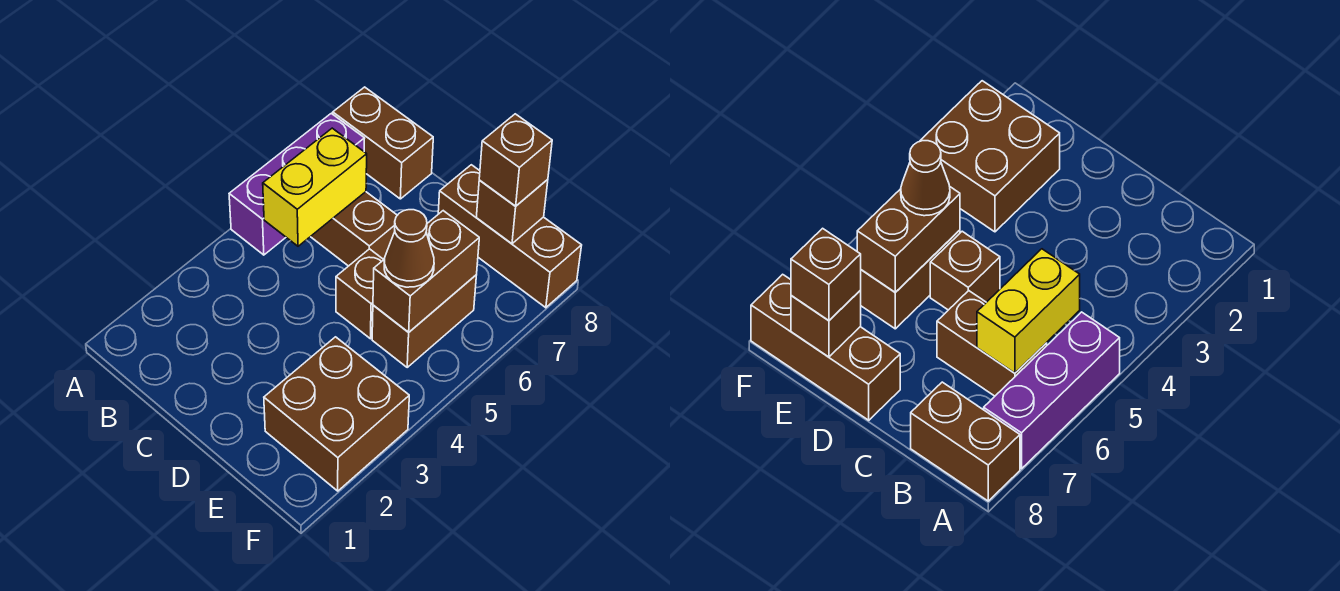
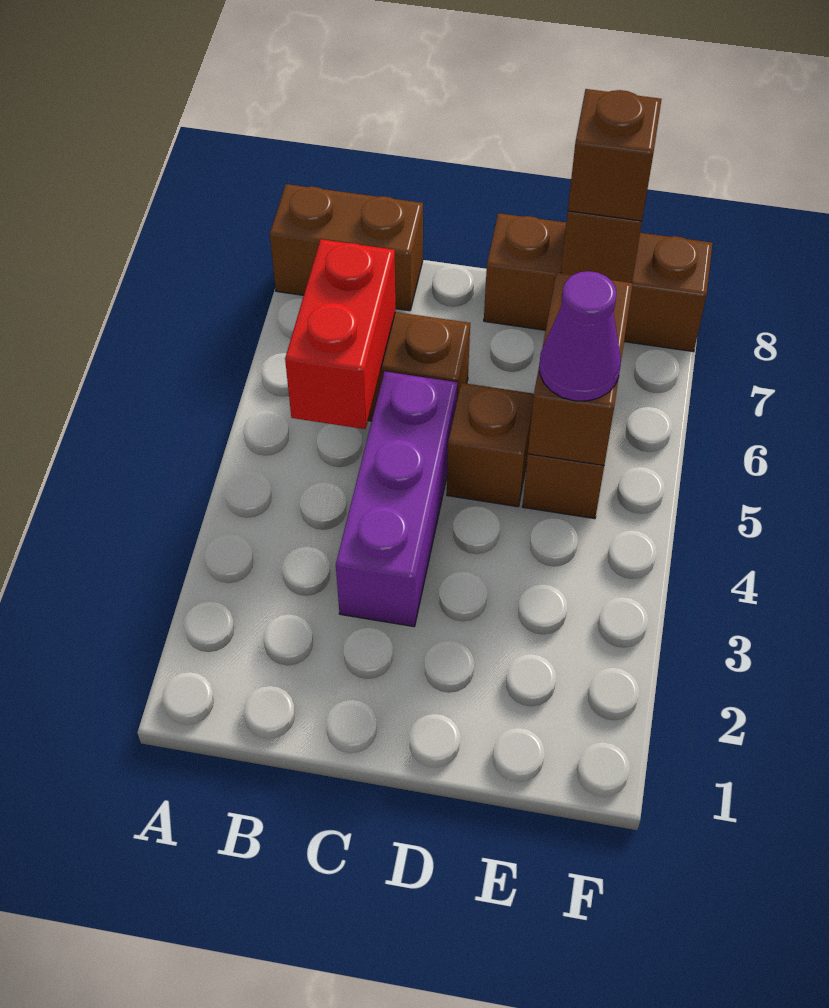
purple brick A5:A7 level 1 -> purple brick C3:C5 level 1
yellow brick B5:B6 level 2 -> red brick B5:B6 level 2
brown brick E2:F3 level 1 -> none
brown cone E5 level 3 -> purple cone E5 level 3

